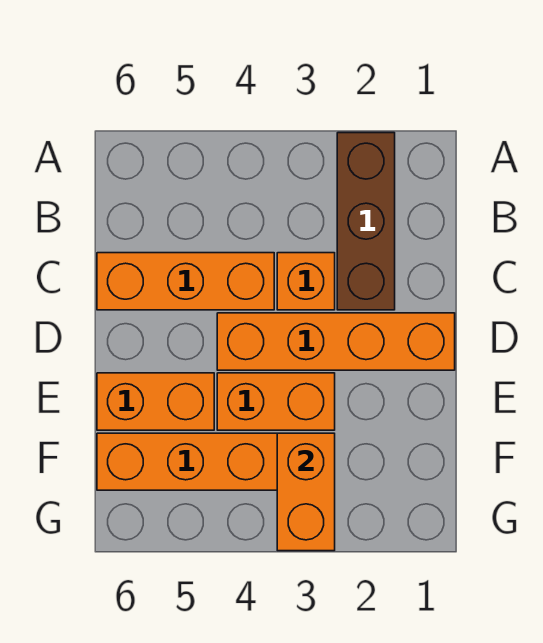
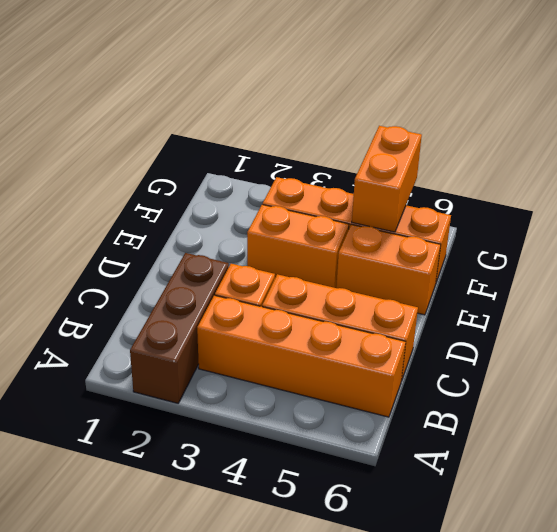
orange brick D1:D4 level 1 -> orange brick B3:B6 level 1
orange brick F3:G3 level 2 -> orange brick F5:G5 level 2

